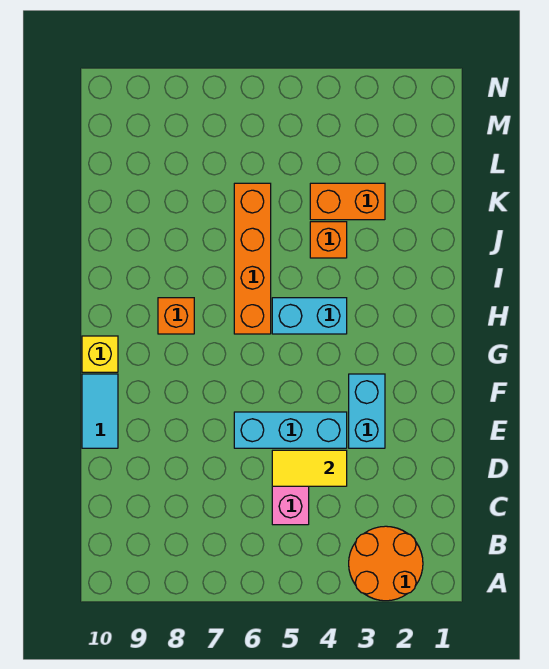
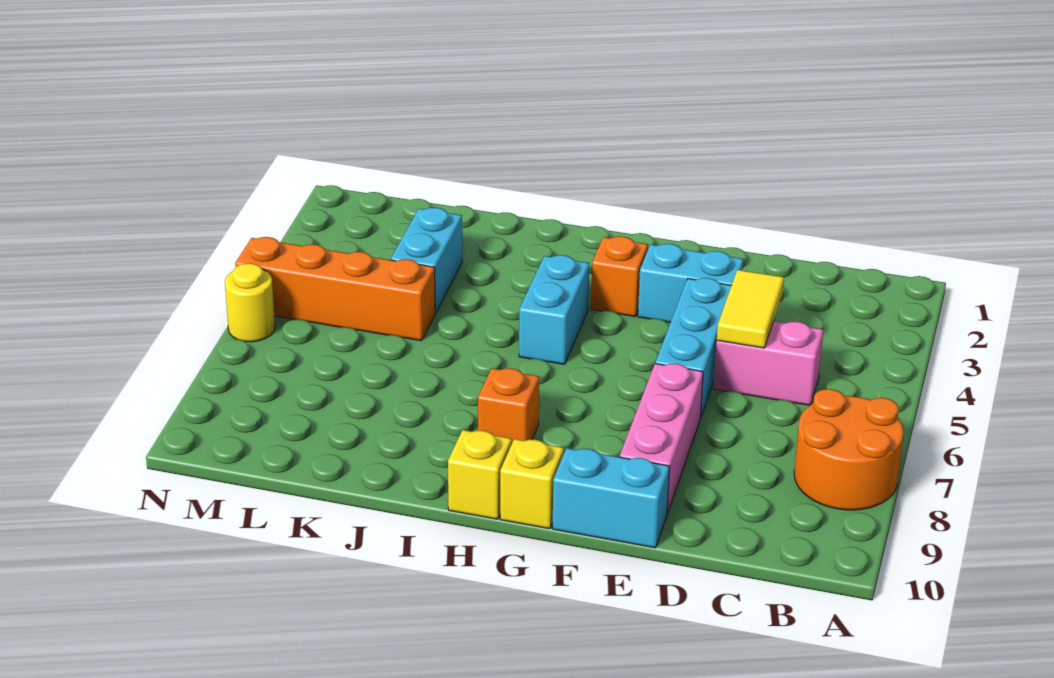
orange round brick A2:B3 level 1 -> orange round brick A7:B8 level 1
none -> pink brick E7:E9 level 1
cyan tile E10:F10 level 1 -> cyan brick E10:F10 level 1
orange brick H6:K6 level 1 -> orange brick K5:N5 level 1
none -> yellow brick H10 level 1
orange brick J4 level 1 -> orange brick G3 level 1
orange brick K3:K4 level 1 -> cyan brick K3:K4 level 1
none -> yellow round brick N6 level 1

